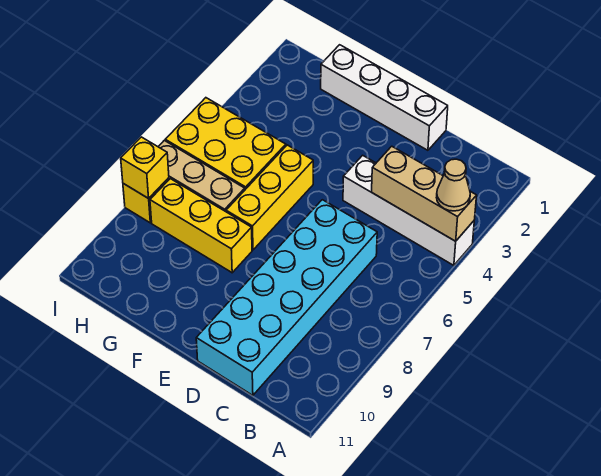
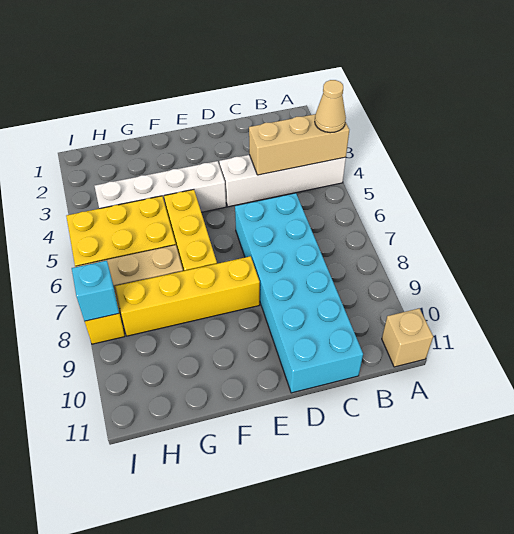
none -> tan brick A11 level 1
white brick D1:G1 level 1 -> white brick E4:H4 level 1
yellow brick F8:H8 level 1 -> yellow brick E8:H8 level 1
yellow brick I8 level 2 -> cyan brick I8 level 2

